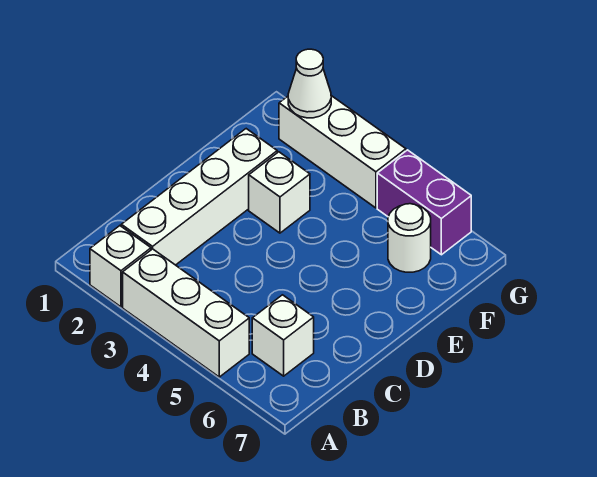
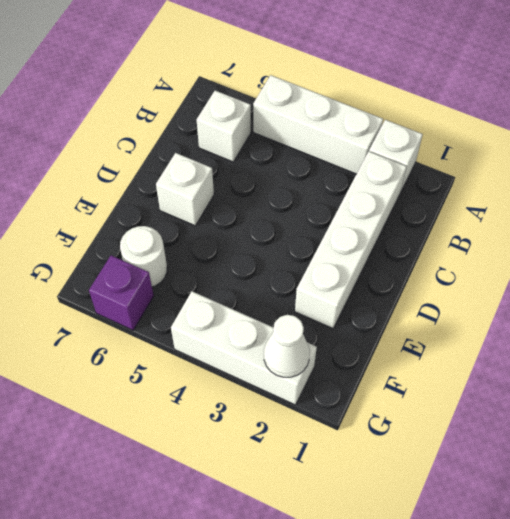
white brick E3 level 1 -> white brick D6 level 1
purple brick G5:G6 level 1 -> purple brick G6 level 1

